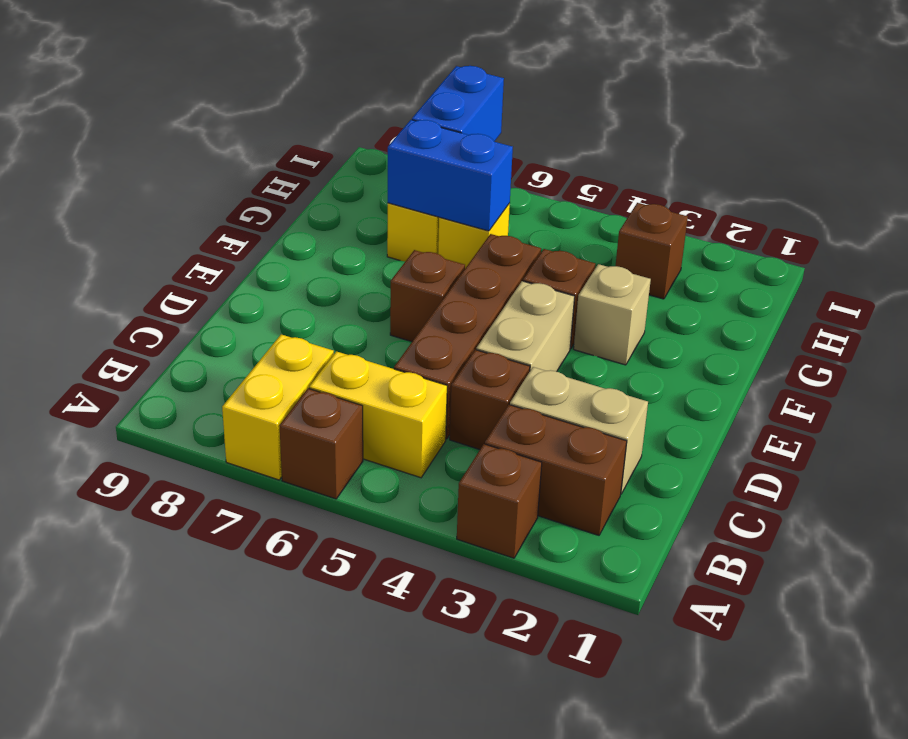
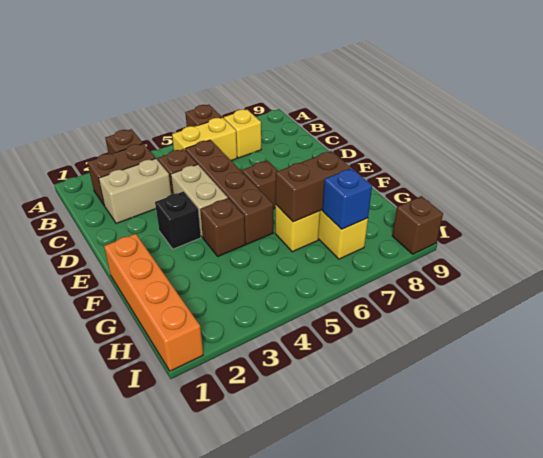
yellow brick A7:B7 level 1 -> yellow brick B7 level 1
none -> black brick E3 level 1
none -> orange brick F1:I1 level 1
tan brick F3 level 1 -> none
blue brick G6:G7 level 2 -> brown brick G6:G7 level 2
brown brick H3 level 1 -> brown brick I9 level 1
blue brick H7:I7 level 2 -> blue brick H7 level 2

